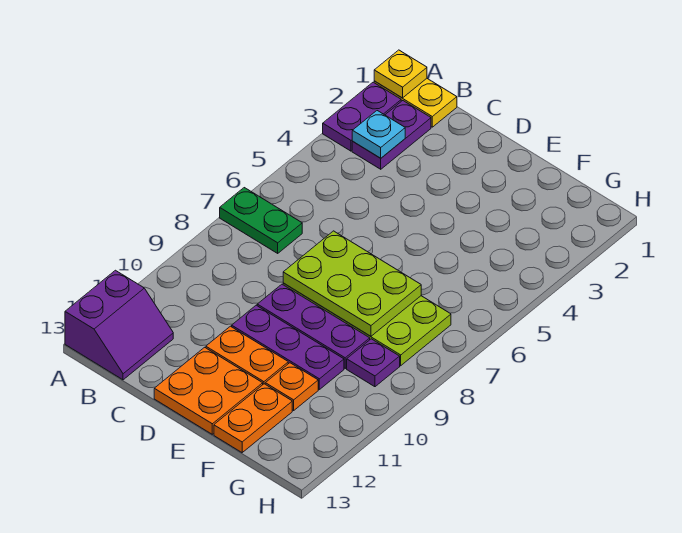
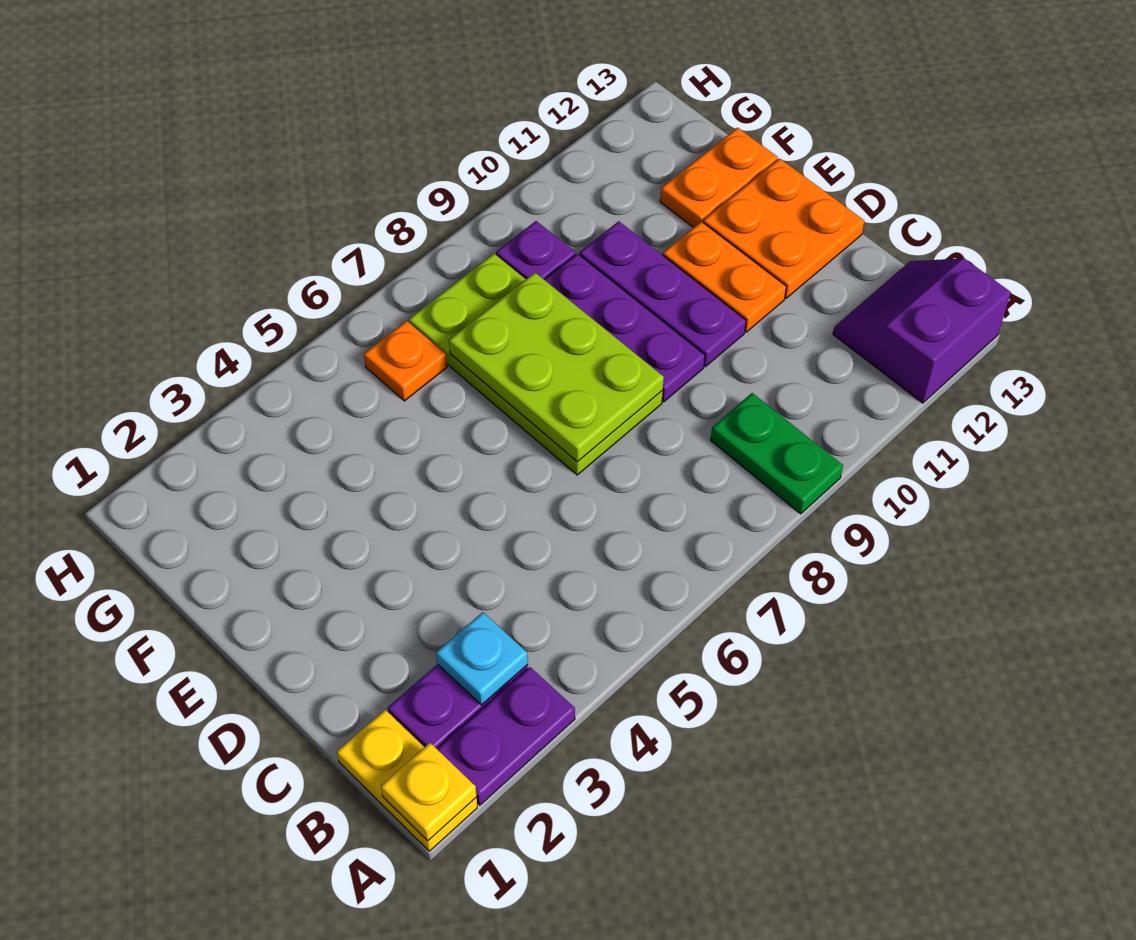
green plate A7:B7 level 1 -> green plate A9:B9 level 1
orange plate F11 level 1 -> orange plate G6 level 1

